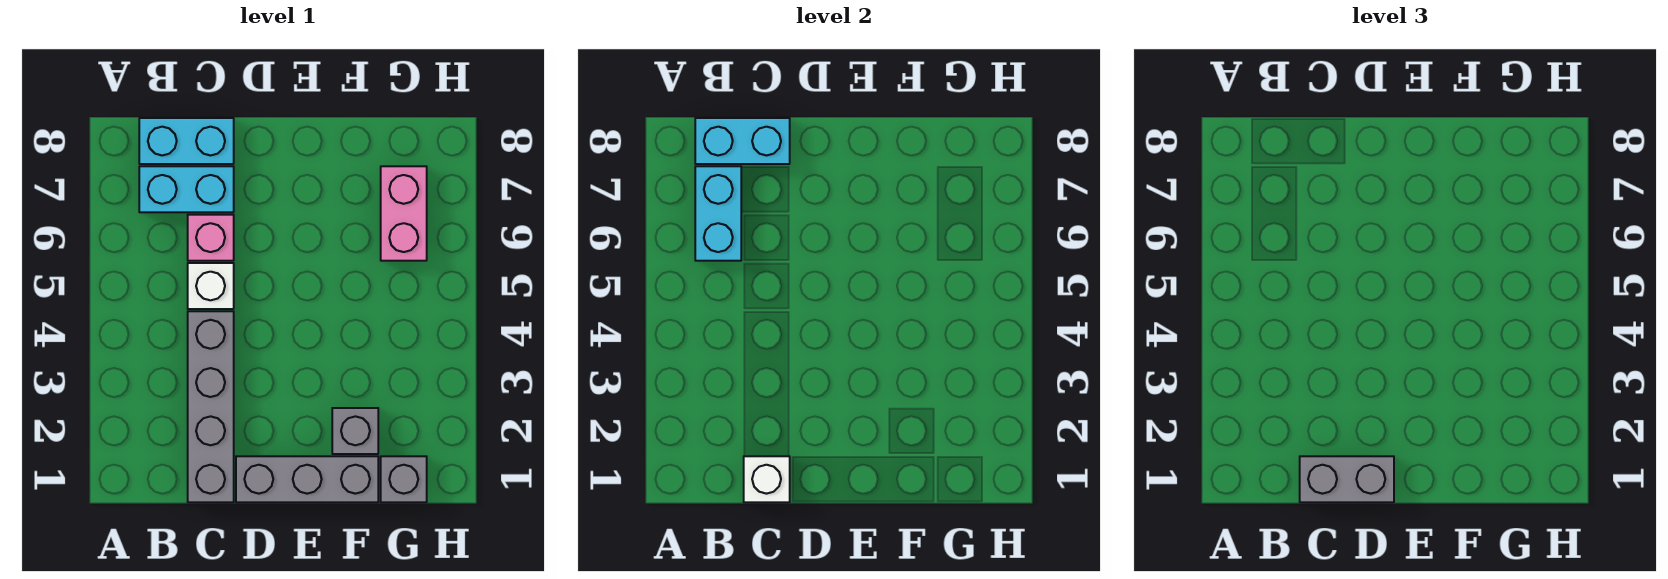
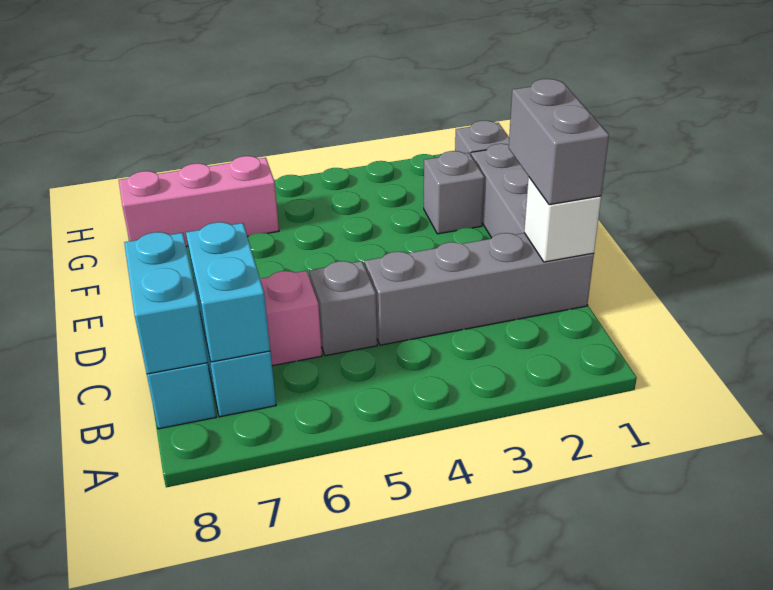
cyan brick B6:B7 level 2 -> cyan brick B7:C7 level 2
white brick C5 level 1 -> grey brick C5 level 1
pink brick G6:G7 level 1 -> pink brick G6:G8 level 1

